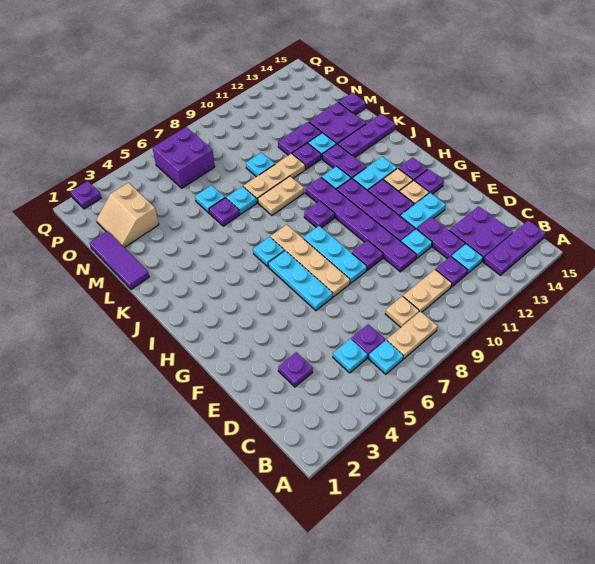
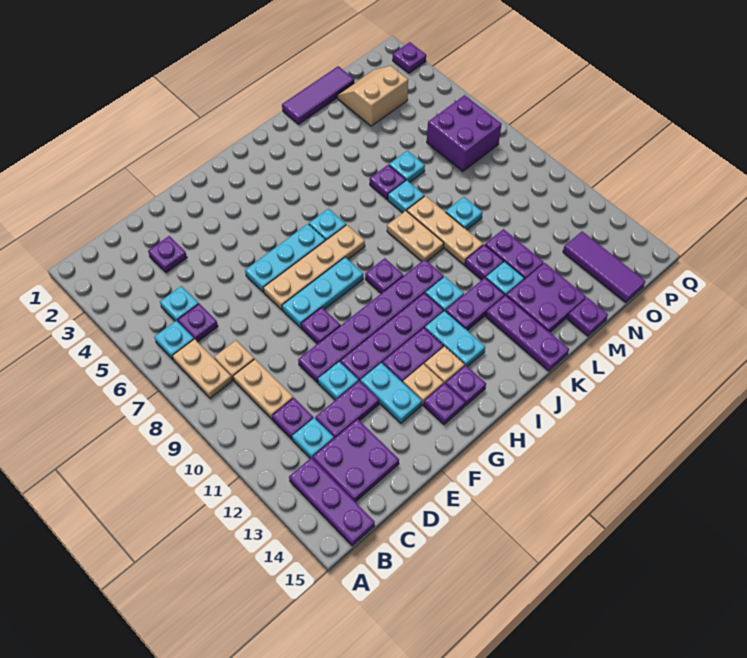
none -> purple tile O13:O15 level 1

